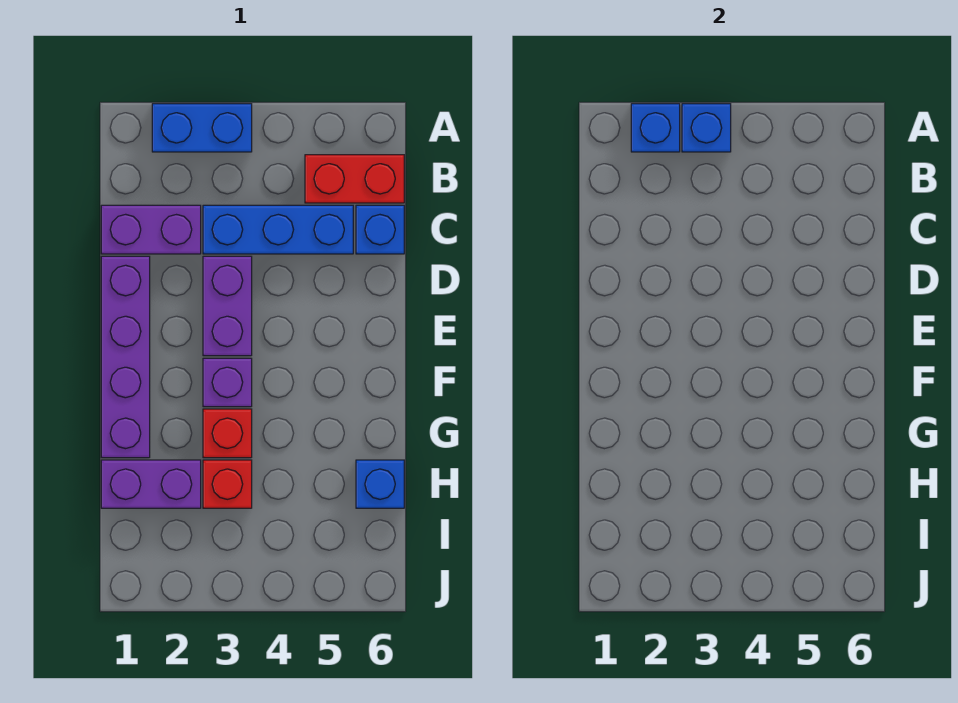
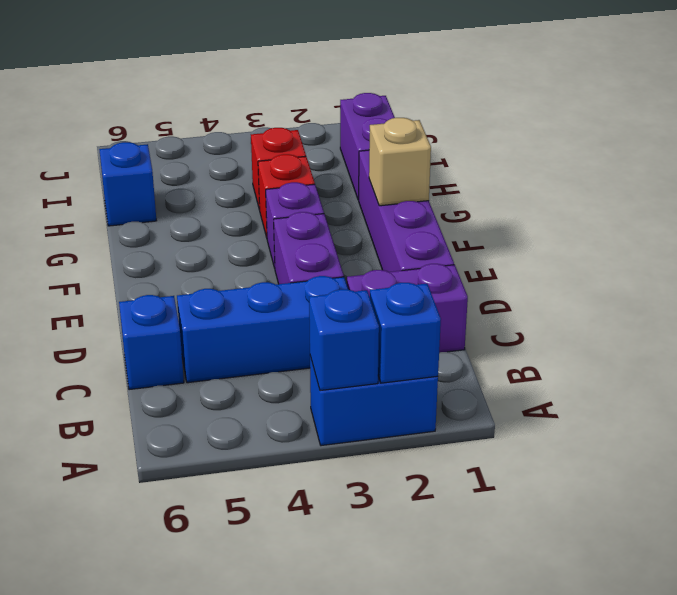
red brick B5:B6 level 1 -> none
none -> tan brick F1 level 2
purple brick H1:H2 level 1 -> purple brick H1:I1 level 1

